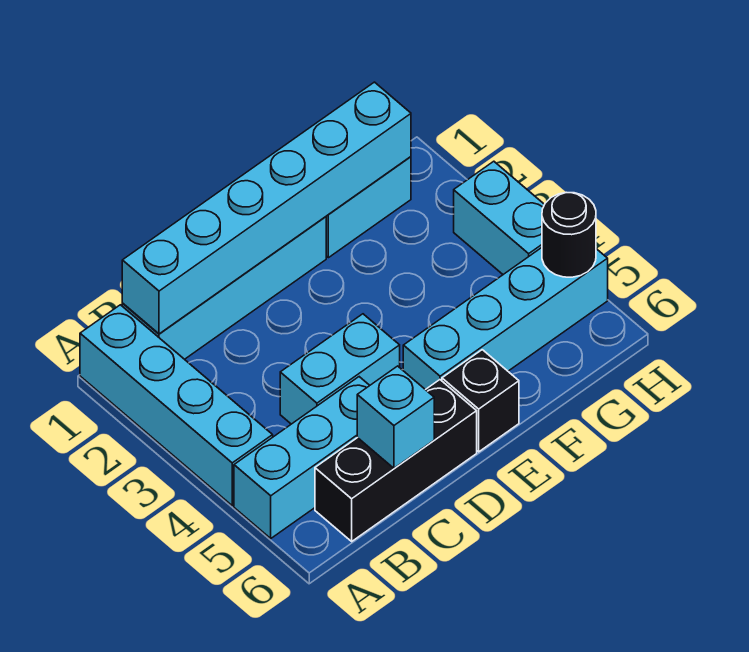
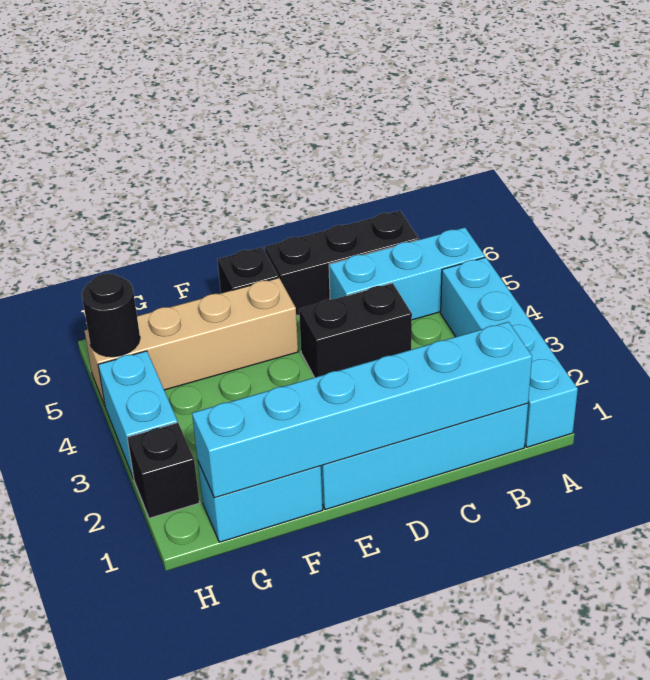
cyan brick C4:D4 level 1 -> black brick C4:D4 level 1
cyan brick C6 level 2 -> none
cyan brick E5:H5 level 1 -> tan brick E5:H5 level 1
none -> black brick H2 level 1

